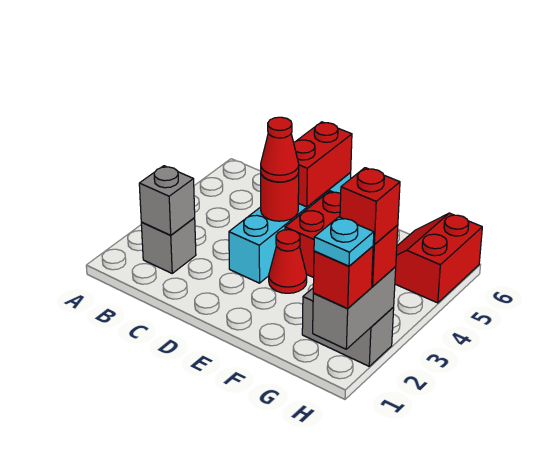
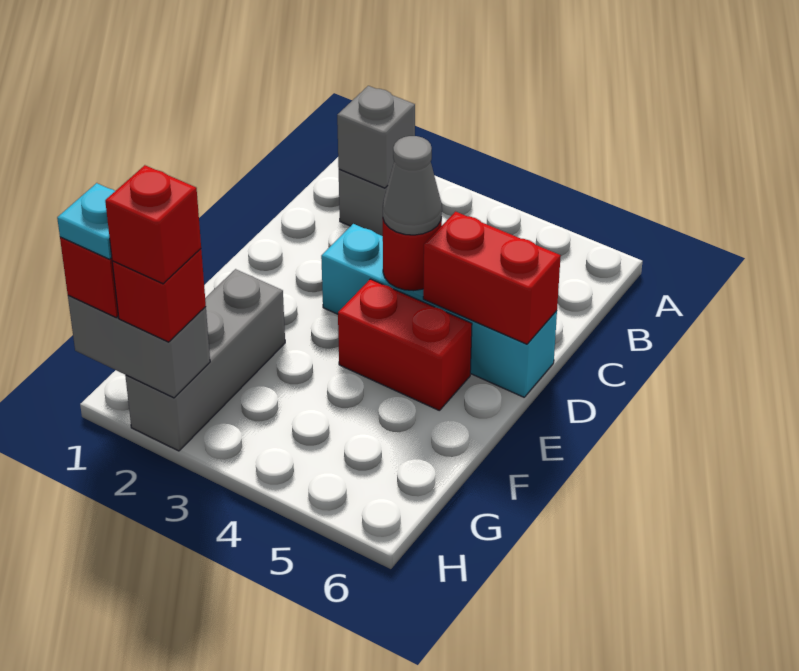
red cone D4 level 3 -> grey cone D4 level 3
red cone E3 level 1 -> none
grey brick G2:H2 level 1 -> grey brick F2:H2 level 1
red slope G5:H6 level 1 top H -> none

